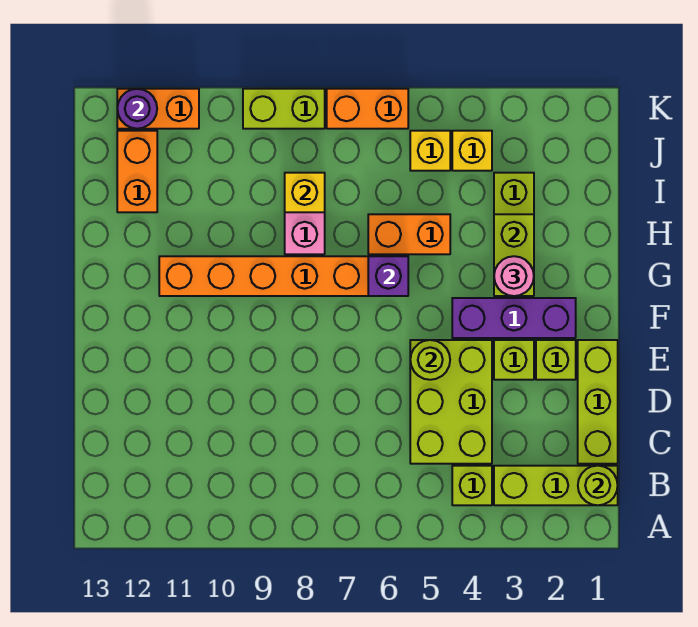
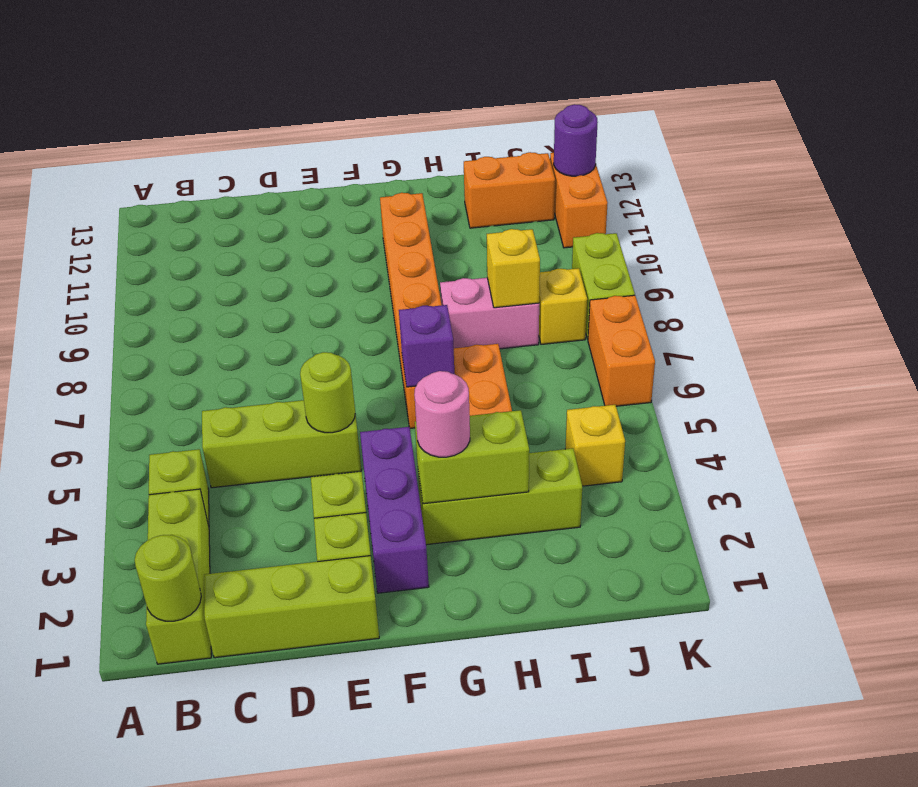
lime brick C4:E5 level 1 -> lime brick C5:E5 level 1
yellow brick J5 level 1 -> yellow brick J8 level 1

